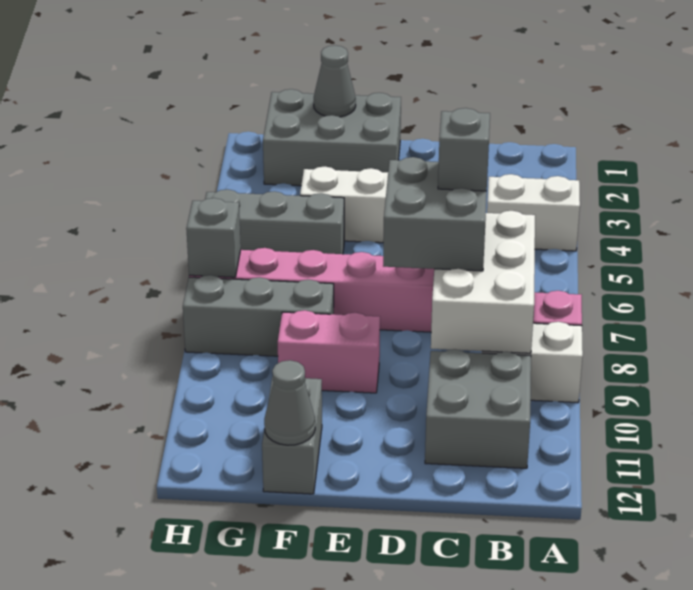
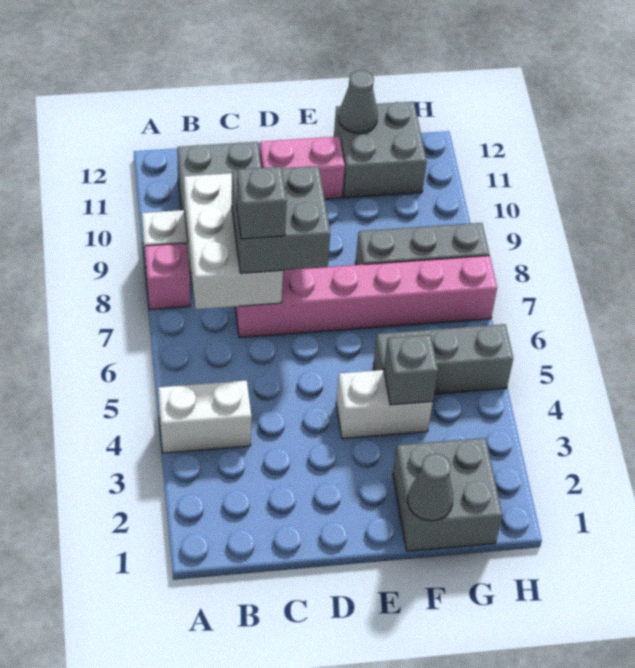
grey brick E1:G2 level 1 -> grey brick F1:G2 level 1
pink brick E9:F9 level 1 -> pink brick D11:E11 level 1
grey brick F11:F12 level 1 -> grey brick F11:G12 level 1
grey brick H7 level 2 -> grey brick F4 level 2

